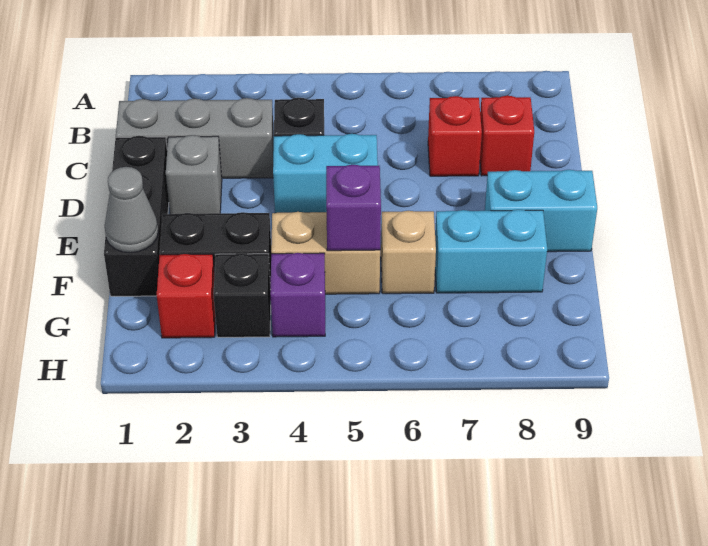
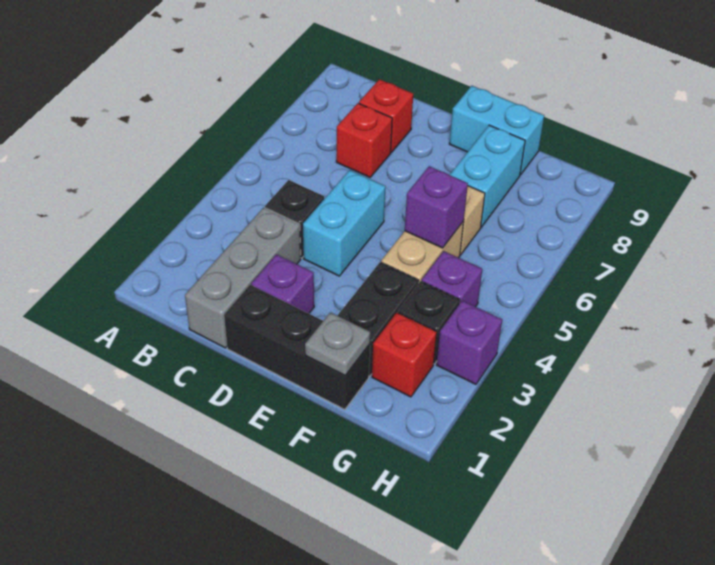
grey brick D2 level 1 -> purple brick D2 level 1
cyan brick E8:E9 level 1 -> cyan brick E9:F9 level 1
grey cone F1 level 2 -> grey plate F1 level 2
none -> purple brick H3 level 1

